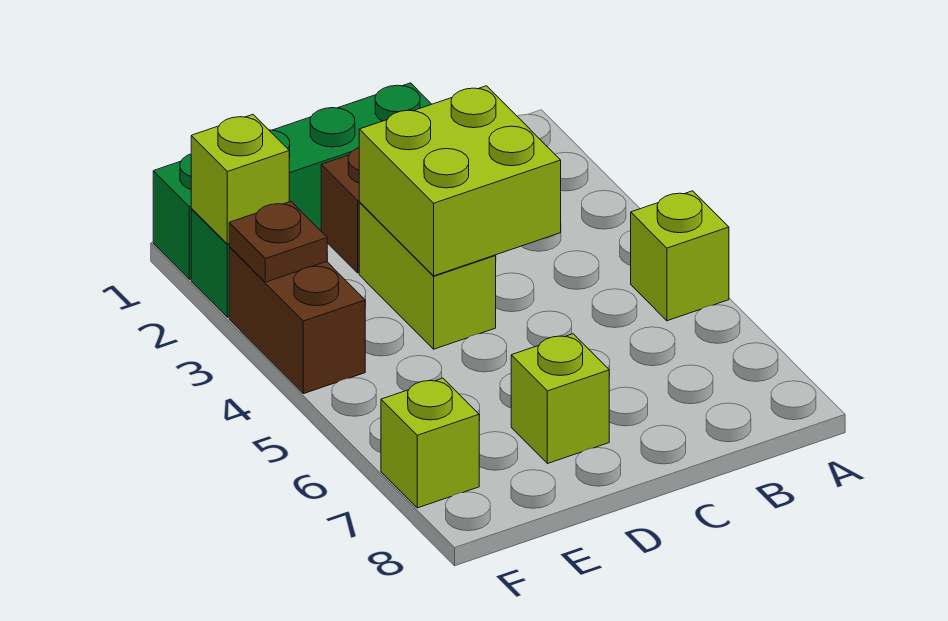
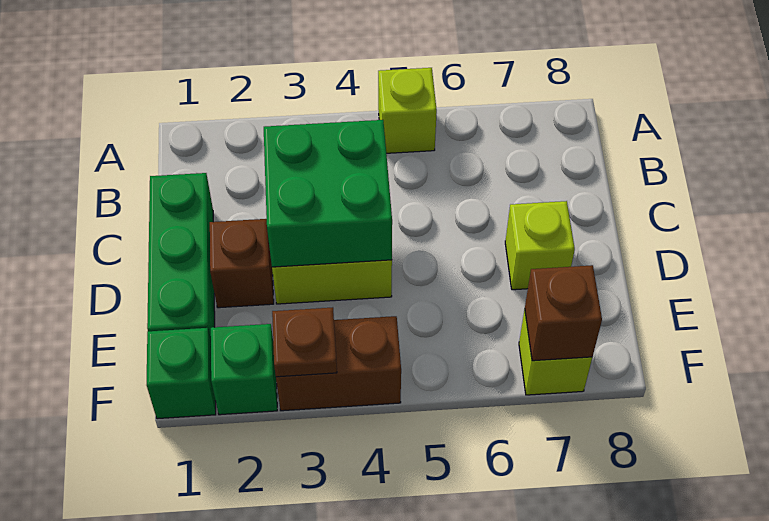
lime brick C3:D4 level 2 -> green brick C3:D4 level 2
lime brick F2 level 2 -> none
none -> brown brick F7 level 2

